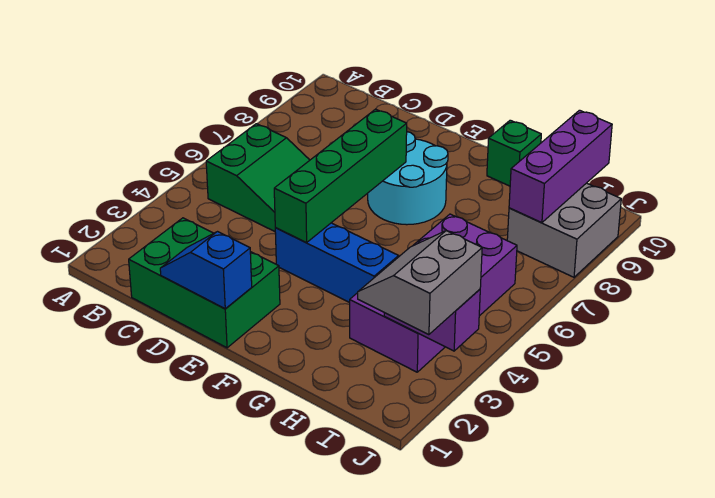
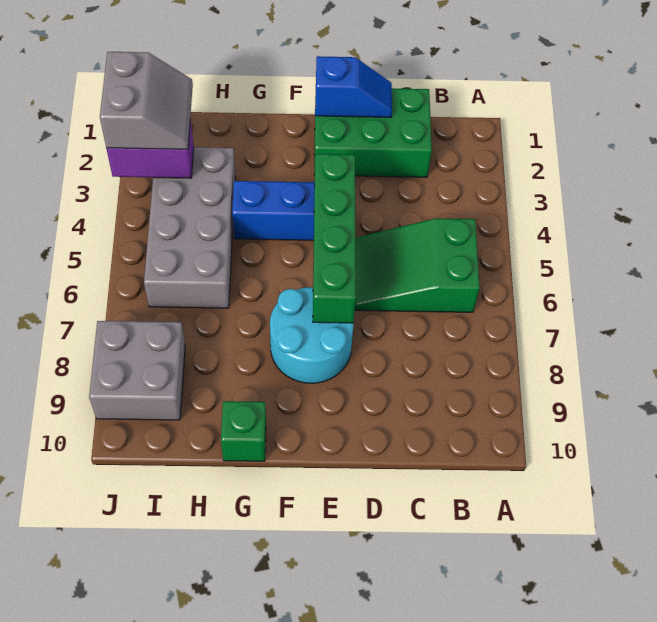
purple brick H3:I6 level 1 -> grey brick H3:I6 level 1
purple brick I8:I10 level 2 -> none

